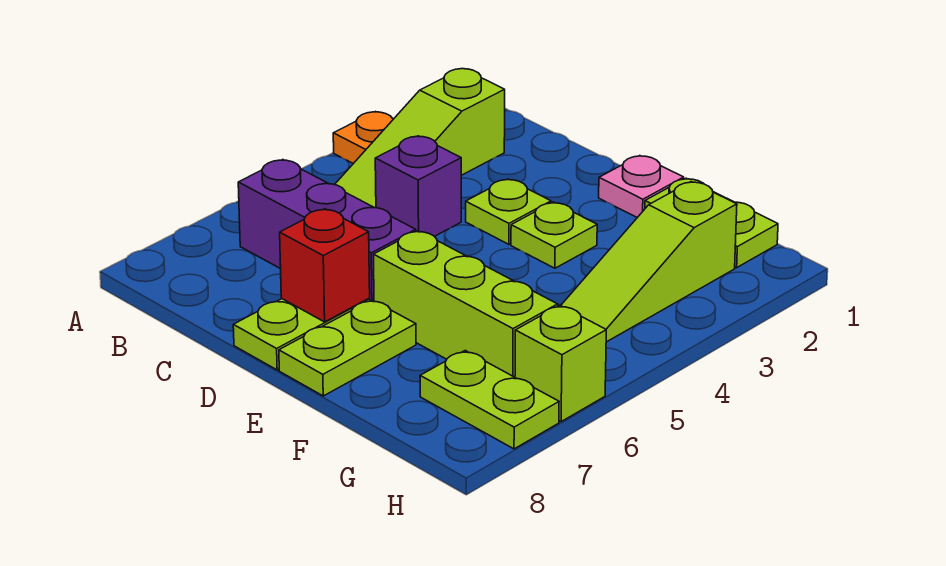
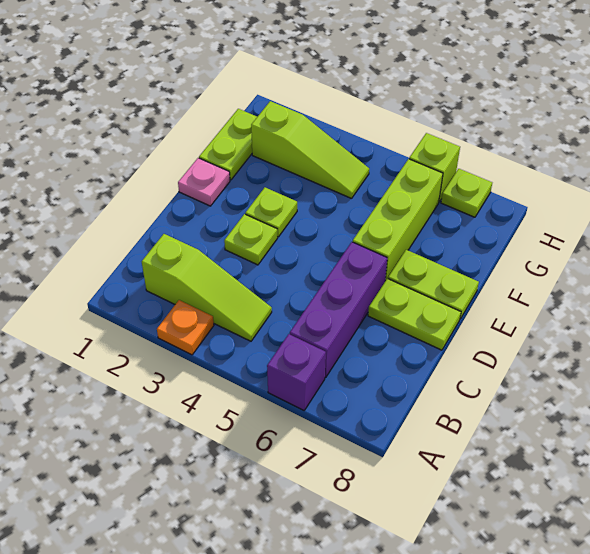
purple brick C4 level 1 -> purple brick A6 level 1
red brick D7 level 2 -> none
lime plate G7:H7 level 1 -> lime plate H7 level 1

